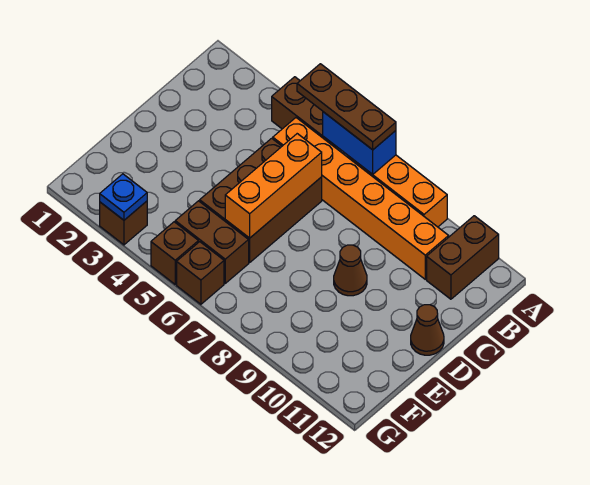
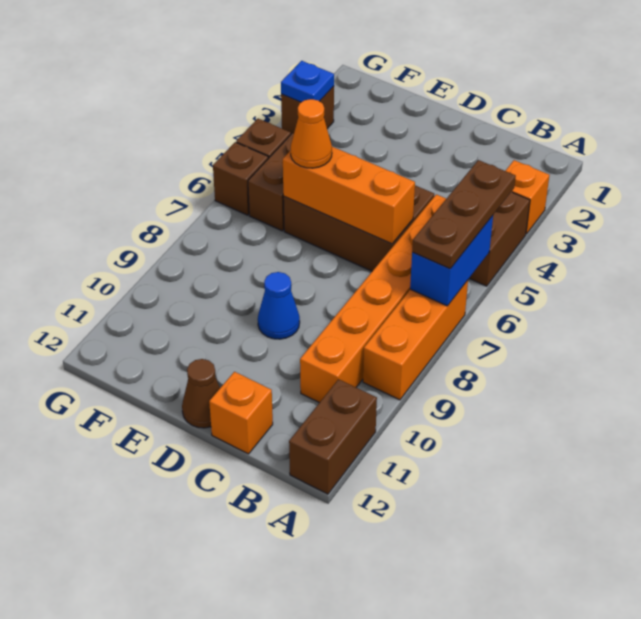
none -> orange brick A3 level 1
brown brick A11:B11 level 1 -> brown brick A11:A12 level 1
none -> orange brick C12 level 1
brown cone D9 level 1 -> blue cone D9 level 1
none -> orange cone E6 level 3

